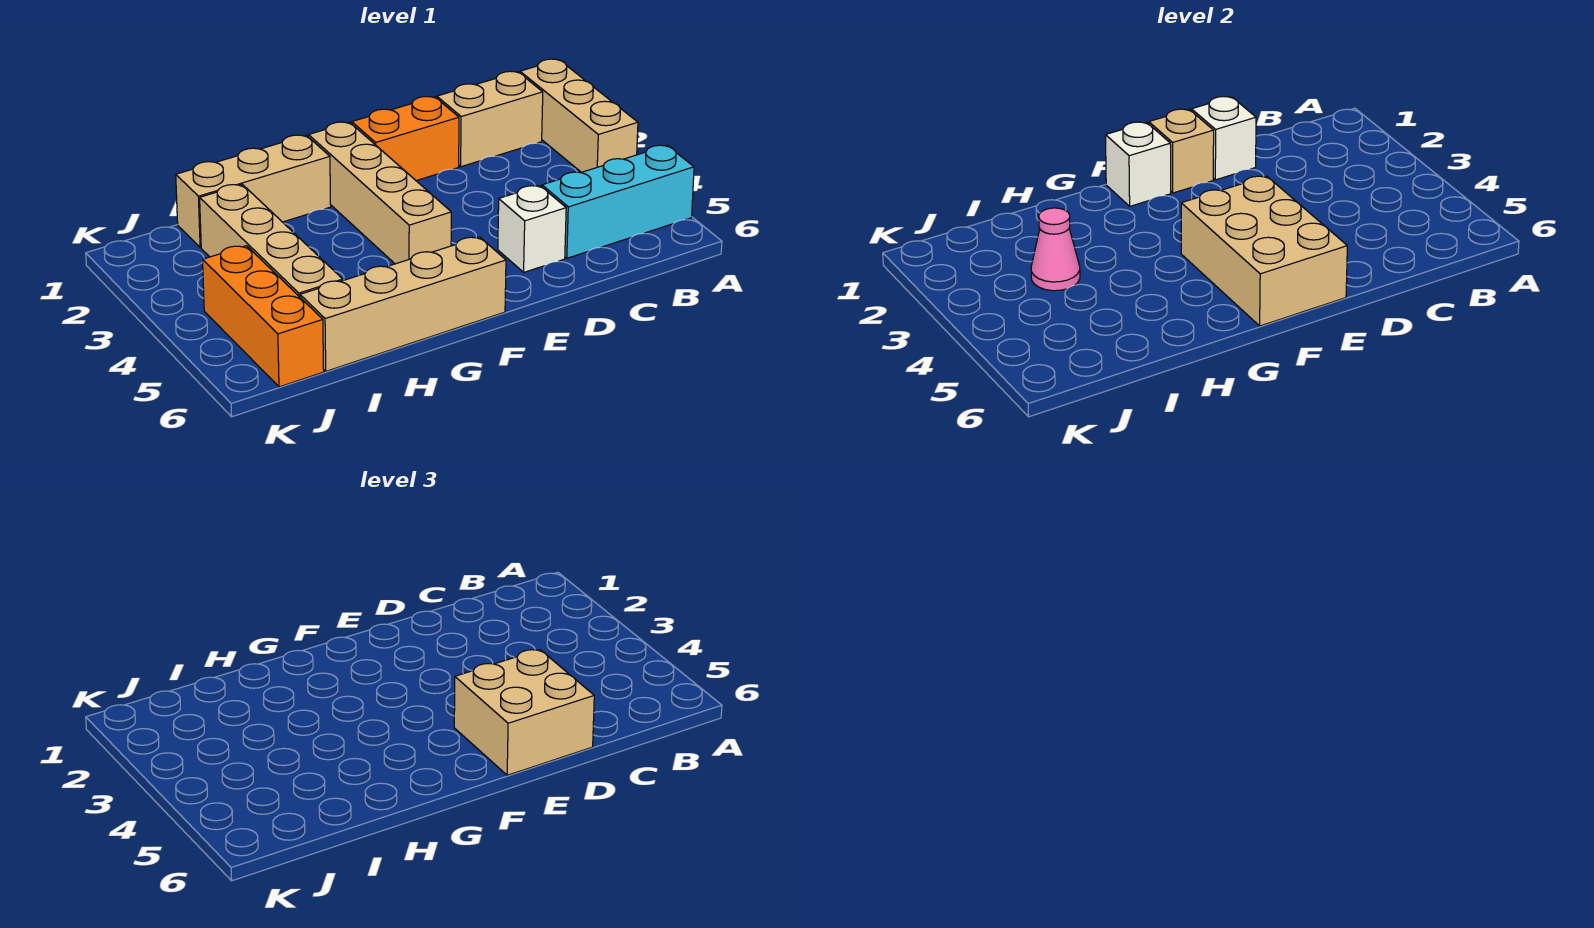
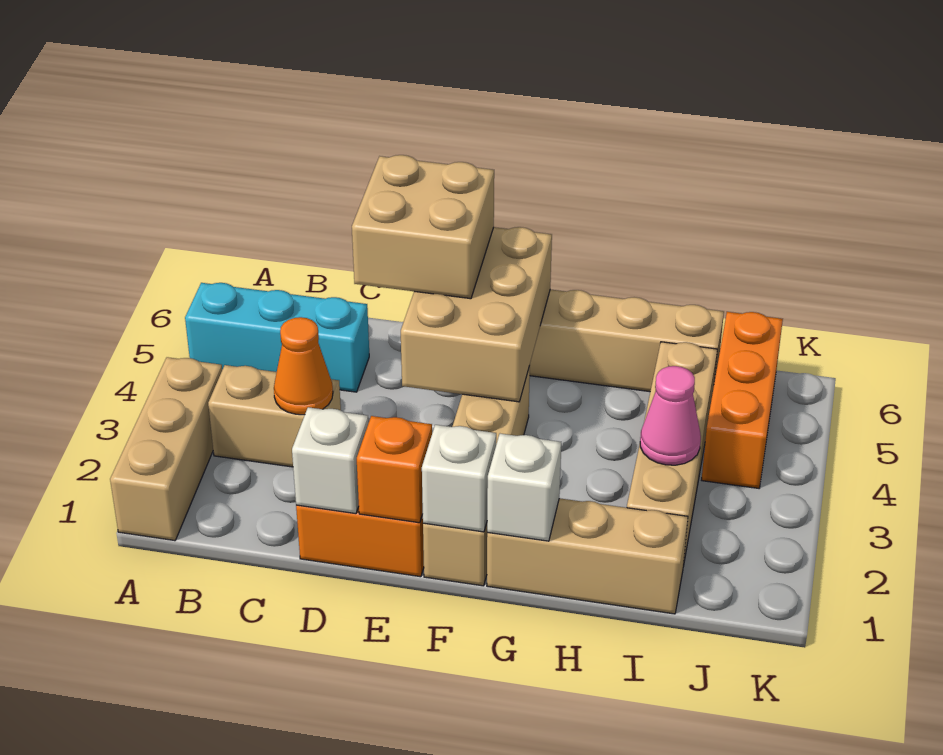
tan brick B1:C1 level 1 -> tan brick B3:C3 level 1
none -> orange cone C3 level 2
white brick D5 level 1 -> white brick G1 level 2
tan brick E1 level 2 -> orange brick E1 level 2

